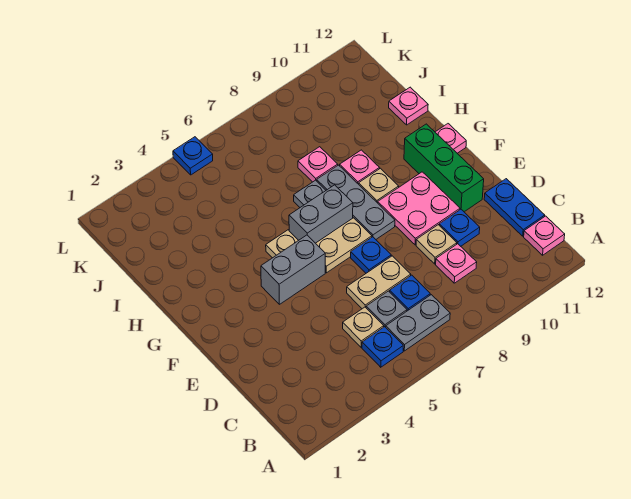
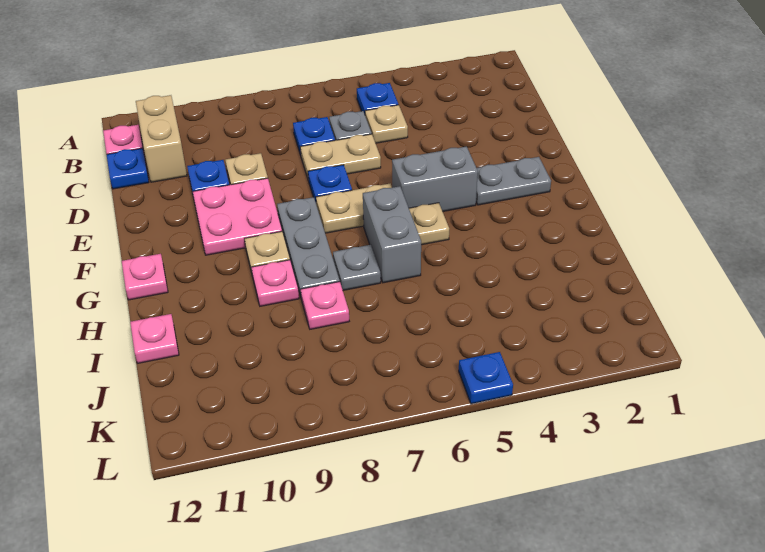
grey plate B6:B7 level 1 -> grey plate F2:F3 level 1
none -> tan brick B11:C11 level 1
pink plate C9 level 1 -> none
blue plate C12:D12 level 1 -> blue plate C12 level 1
green brick E11:G11 level 1 -> none
grey brick G6:G7 level 1 -> grey brick G6:H6 level 1

